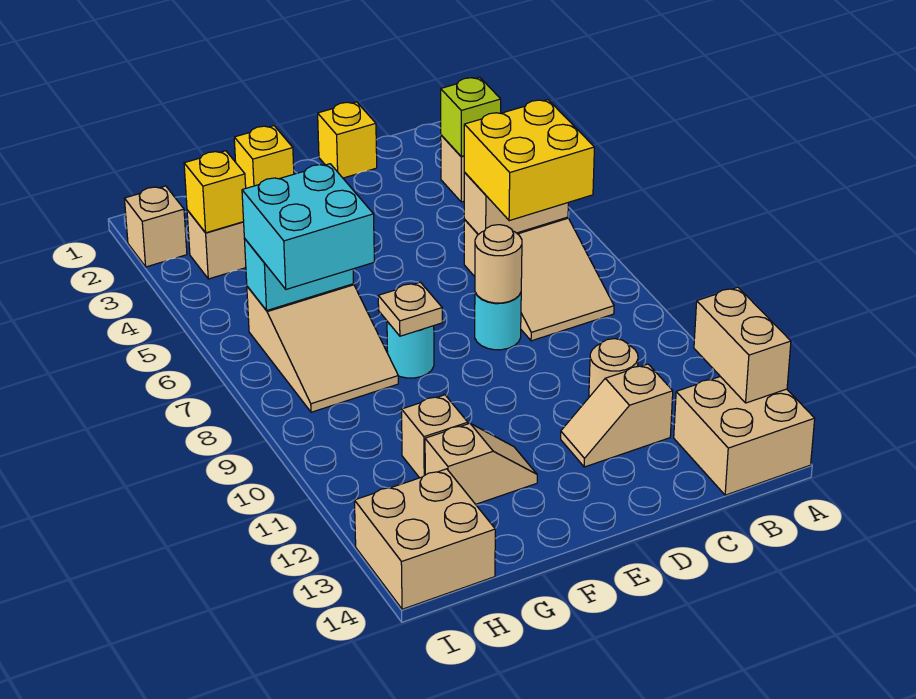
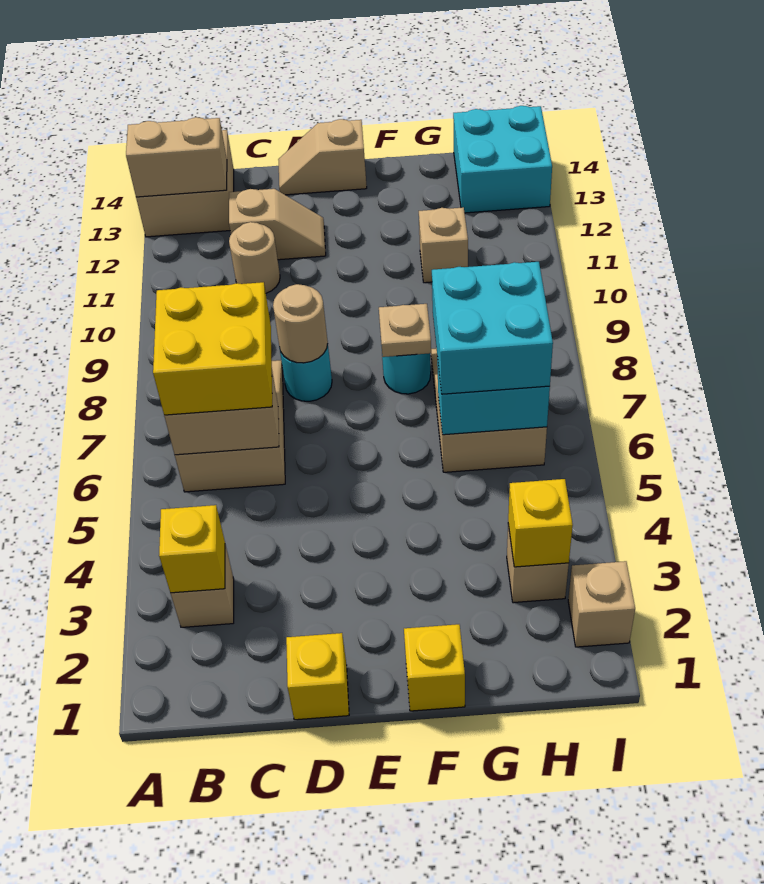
tan brick A12:A13 level 2 -> tan brick A13:B13 level 2
lime brick B3 level 2 -> yellow brick B3 level 2
tan slope F12:G12 level 1 top G -> tan slope D14:E14 level 1 top E
tan brick H13:I14 level 1 -> cyan brick H13:I14 level 1

